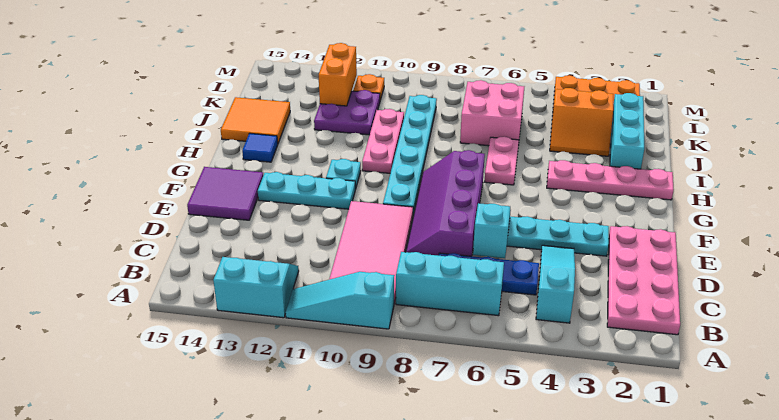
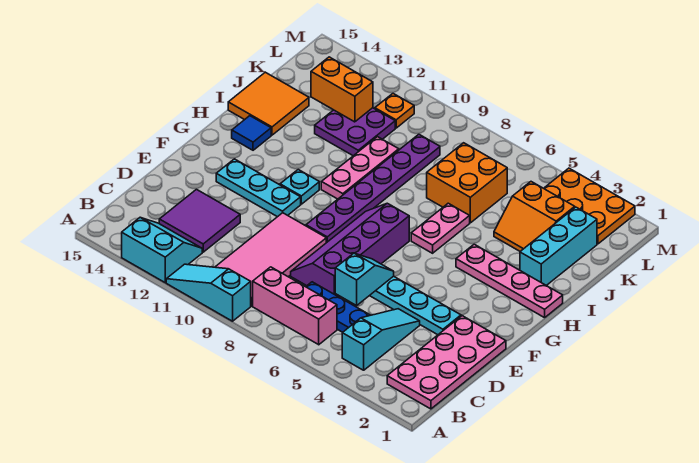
cyan brick B6:B8 level 1 -> pink brick B6:B8 level 1
purple tile E14:F15 level 1 -> purple tile C12:D13 level 1
cyan plate F9:K9 level 1 -> purple plate F9:K9 level 1
pink brick J6:K7 level 1 -> orange brick J6:K7 level 1
orange brick K12:L12 level 2 -> orange brick K12:K13 level 2

